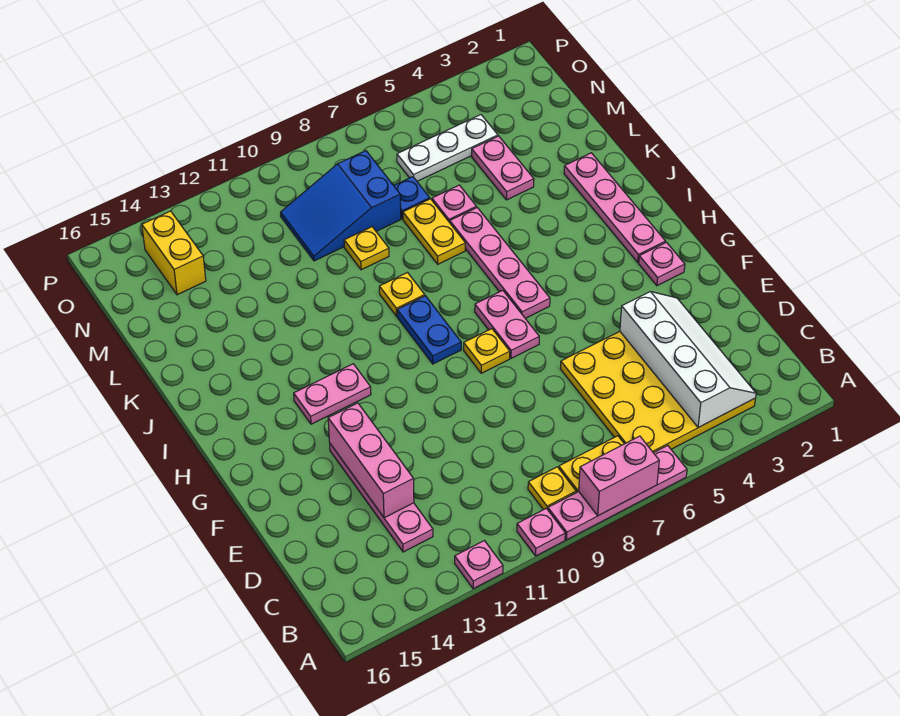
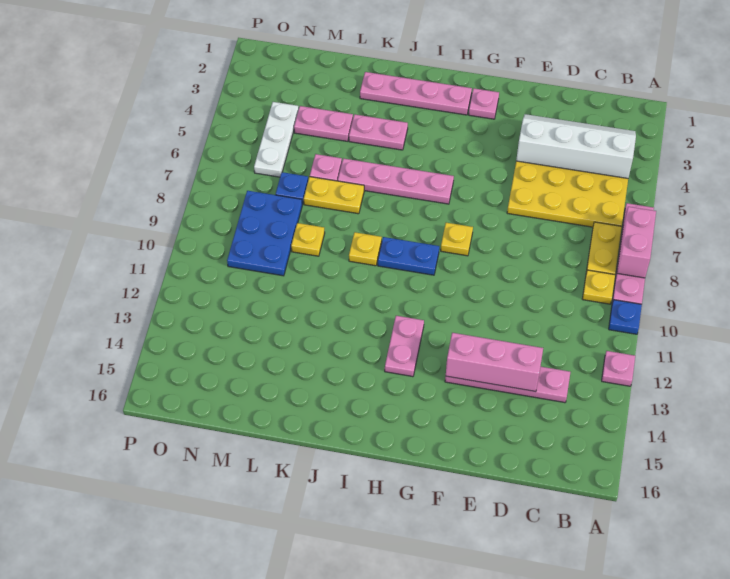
pink plate A10 level 1 -> blue plate A10 level 1
pink plate G7:H7 level 1 -> pink plate J4:K4 level 1
blue slope M8:N10 level 1 top 8 -> blue plate M8:N10 level 1
yellow brick N14:O14 level 1 -> none

